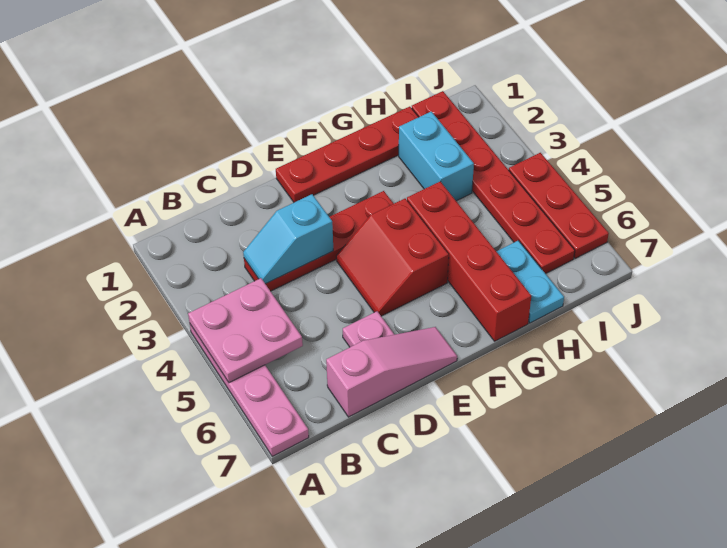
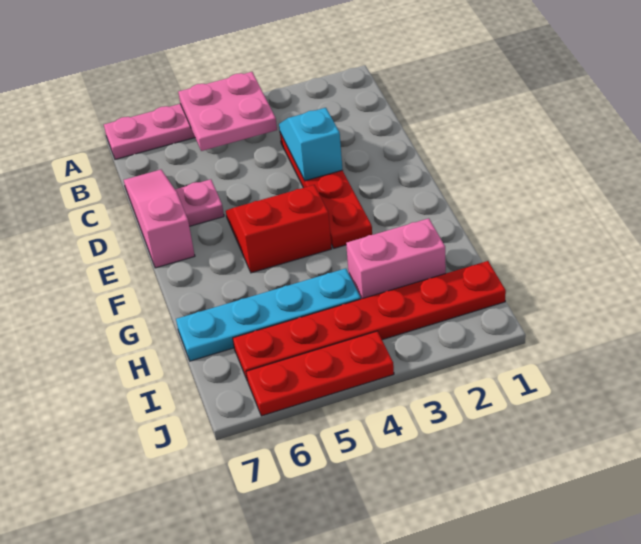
pink slope C7:E7 level 1 top C -> pink slope C7:E7 level 1 top E
red plate E1:H1 level 1 -> none
red brick G4:G7 level 1 -> none
cyan brick H2:H3 level 1 -> pink brick H2:H3 level 1
cyan plate H6:H7 level 1 -> cyan plate H4:H7 level 1

